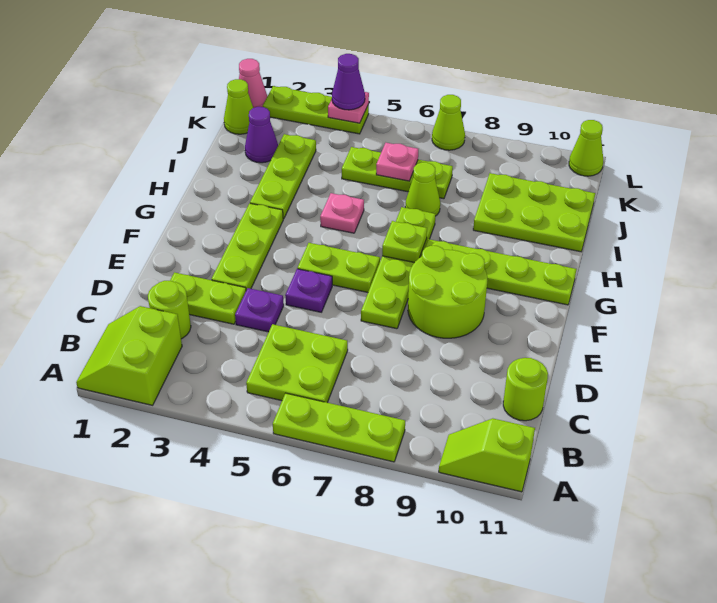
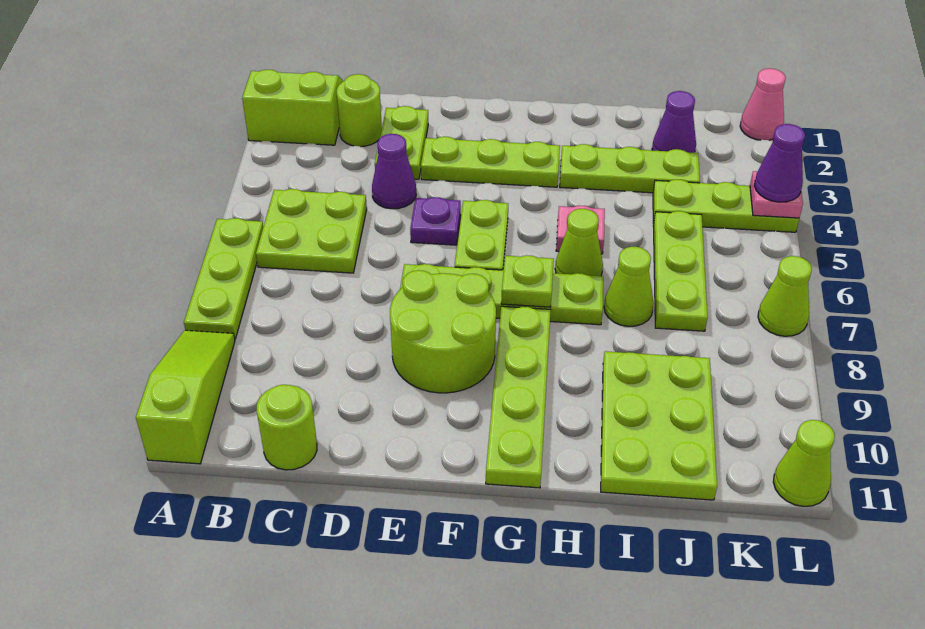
lime slope A10:A11 level 1 top 11 -> lime slope A9:A11 level 1 top 11
purple plate D4 level 1 -> purple cone D4 level 1
pink plate J6 level 2 -> none
lime cone K1 level 1 -> lime cone H6 level 1
lime plate L2:L4 level 1 -> lime plate J4:L4 level 1

